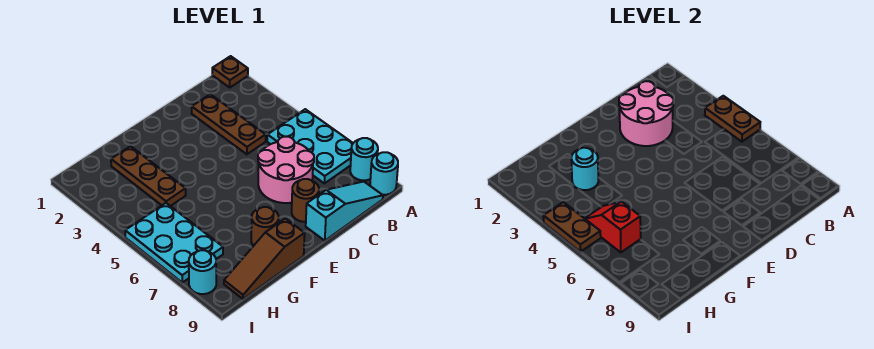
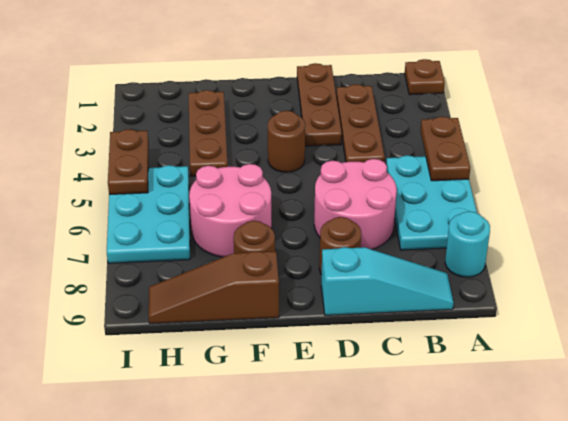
cyan round brick A9 level 1 -> none
pink round brick C2:D3 level 2 -> pink round brick F6:G7 level 1
none -> brown plate D1:D3 level 1
none -> brown round brick E4 level 1
cyan round brick G3 level 2 -> none
red slope H5:H6 level 2 top 6 -> none
cyan round brick I8 level 1 -> none

